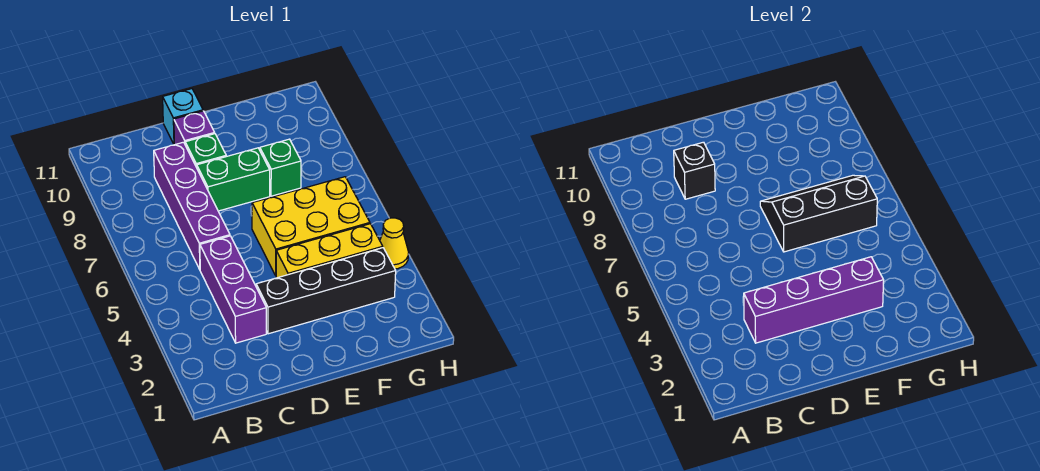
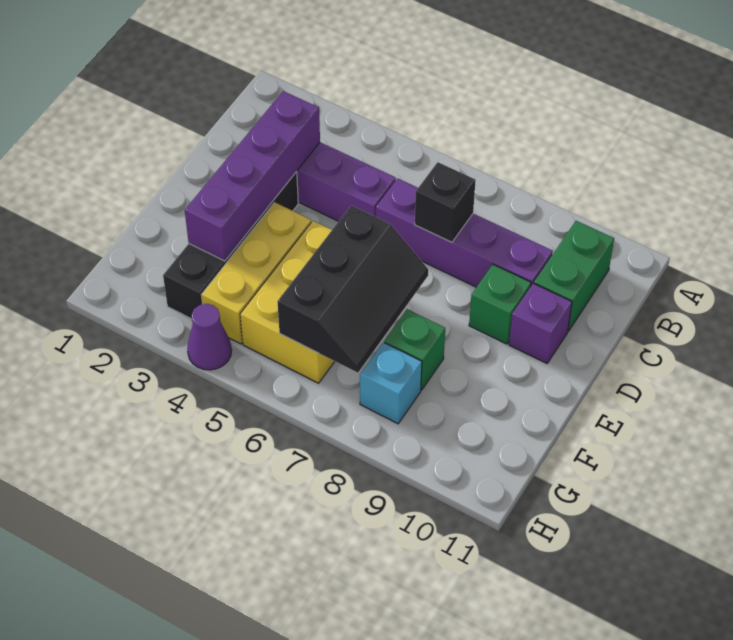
black brick C9 level 2 -> black brick C7 level 2
green brick D8:E8 level 1 -> green brick B10:C10 level 1
cyan brick D11 level 1 -> cyan brick G8 level 1
yellow cone H4 level 1 -> purple cone H4 level 1

